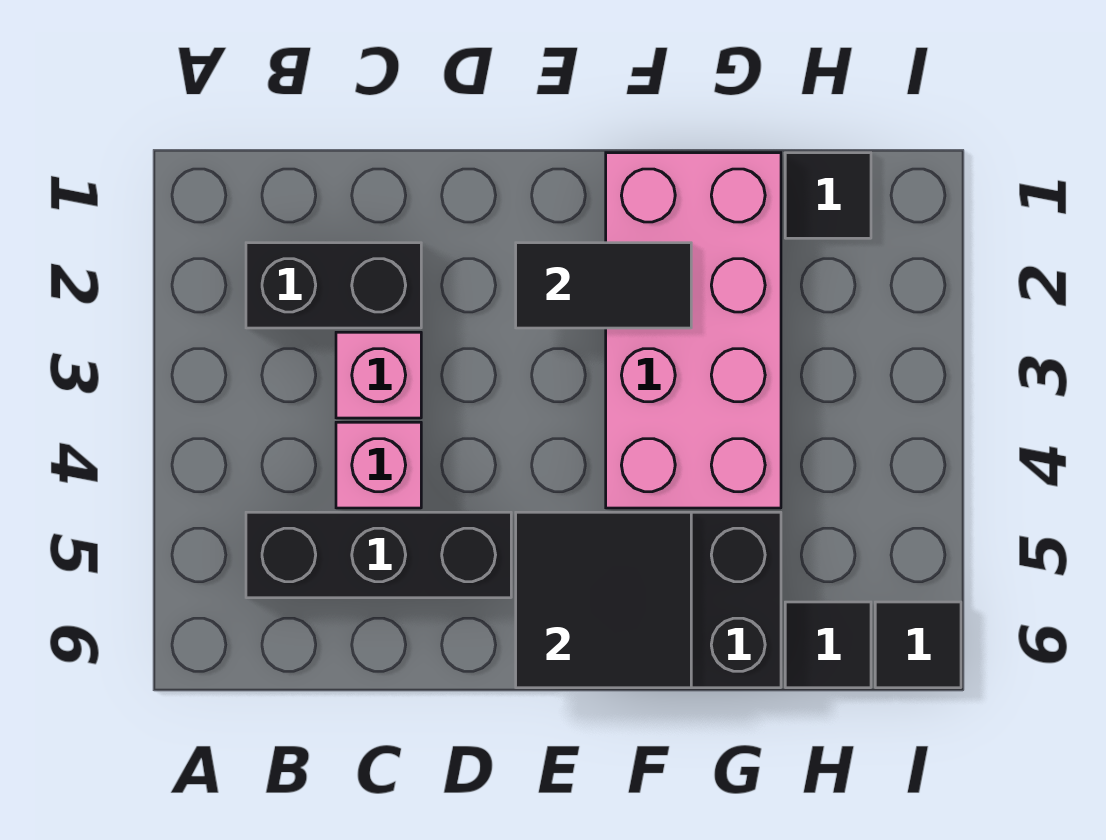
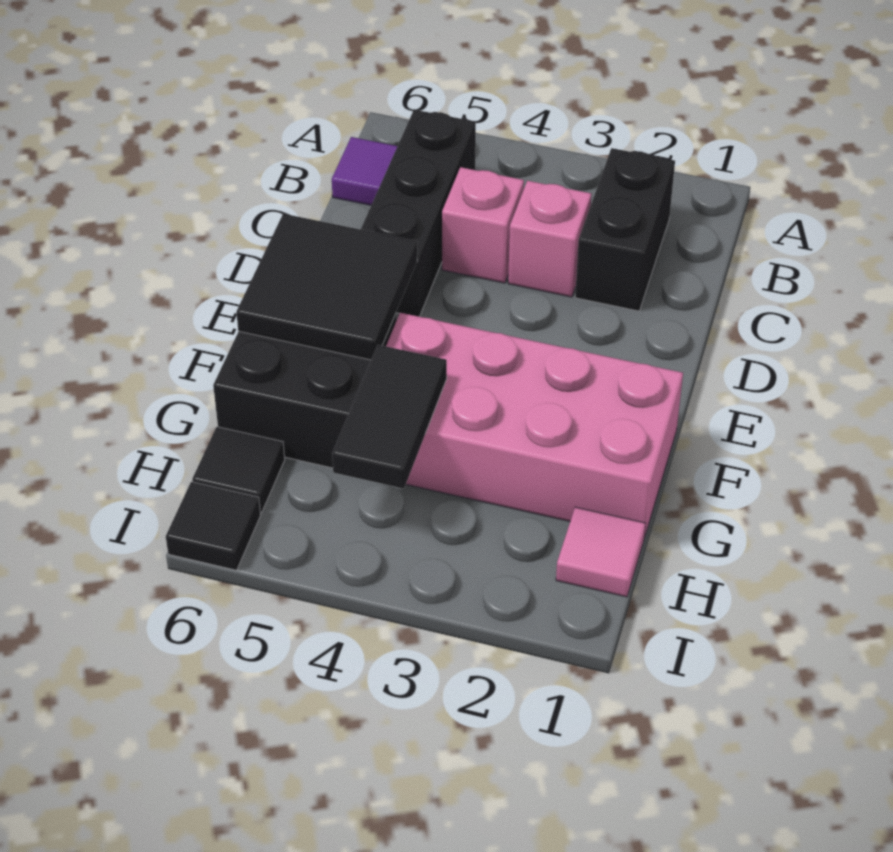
none -> purple tile B6 level 1
black tile E2:F2 level 2 -> black tile G4:H4 level 2
black tile H1 level 1 -> pink tile H1 level 1

